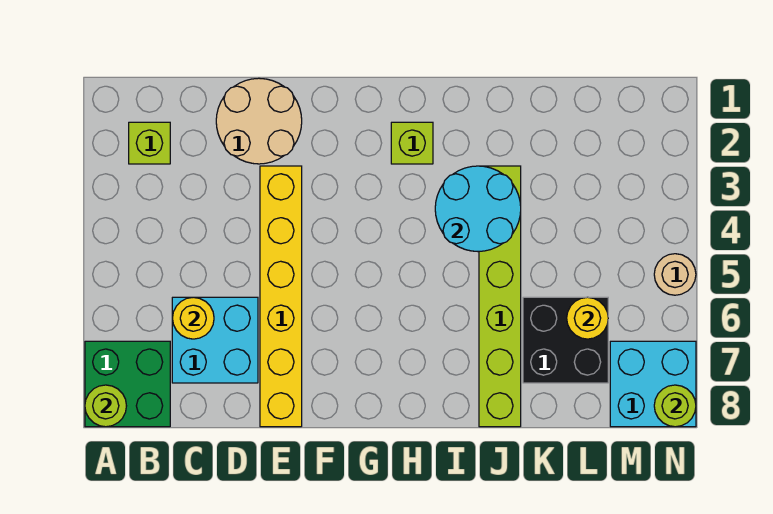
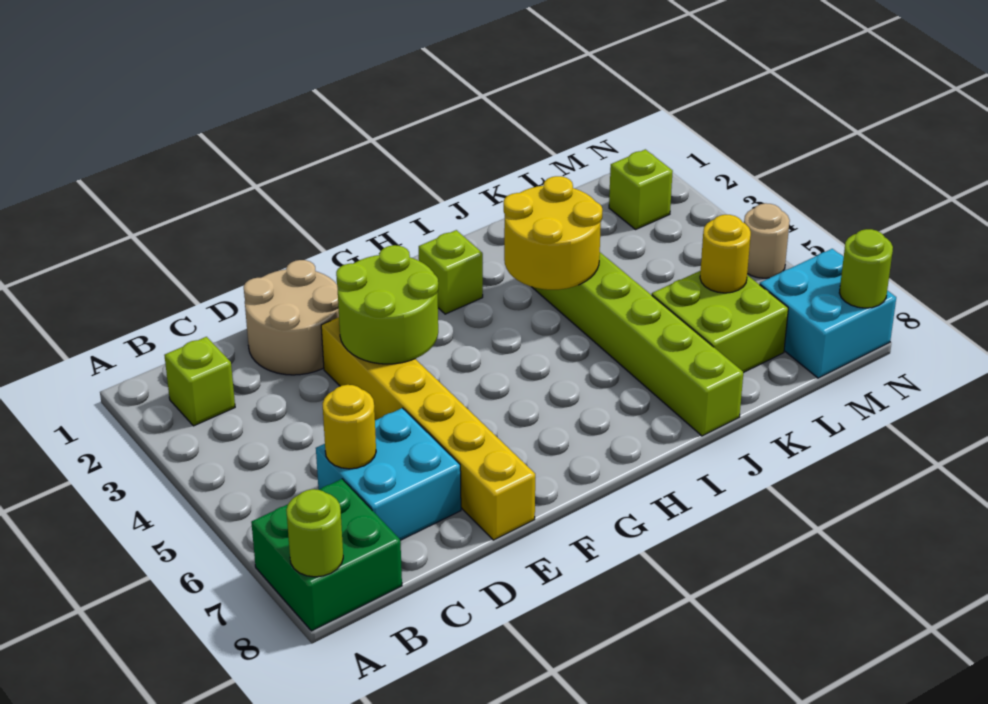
none -> lime round brick E3:F4 level 2
cyan round brick I3:J4 level 2 -> yellow round brick I3:J4 level 2
black brick K6:L7 level 1 -> lime brick K6:L7 level 1
none -> lime brick M2 level 1

